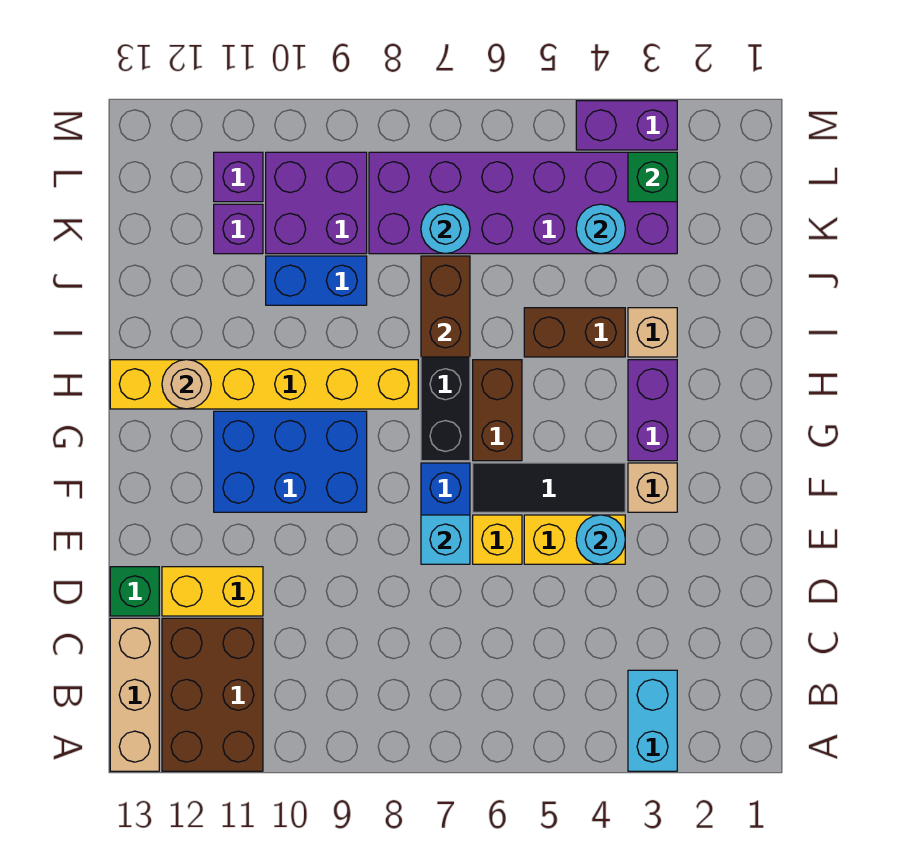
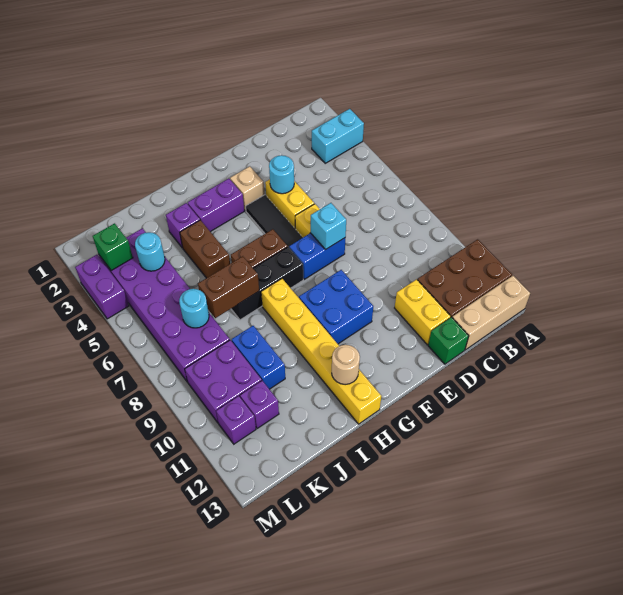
blue brick F9:G11 level 1 -> blue brick F9:G10 level 1
tan brick I3 level 1 -> purple brick I3 level 1

